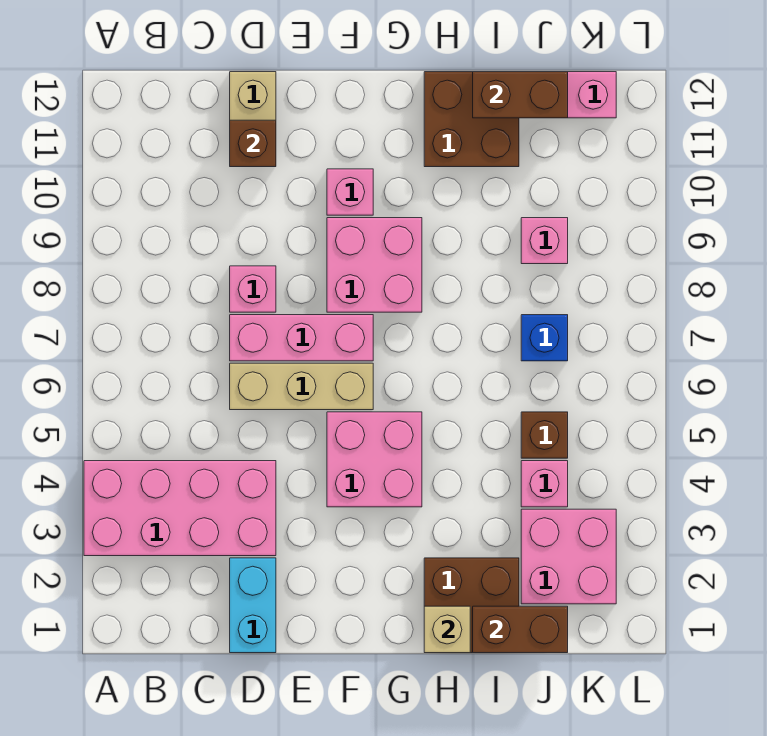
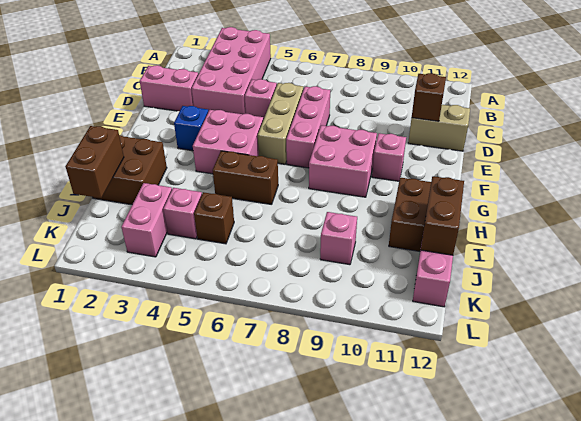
cyan brick D1:D2 level 1 -> pink brick D1:D2 level 1
pink brick D8 level 1 -> pink brick D5 level 1
tan brick H1 level 2 -> none
none -> brown brick H5:H6 level 1
pink brick J2:K3 level 1 -> pink brick J3:K3 level 1
blue brick J7 level 1 -> blue brick F3 level 1

